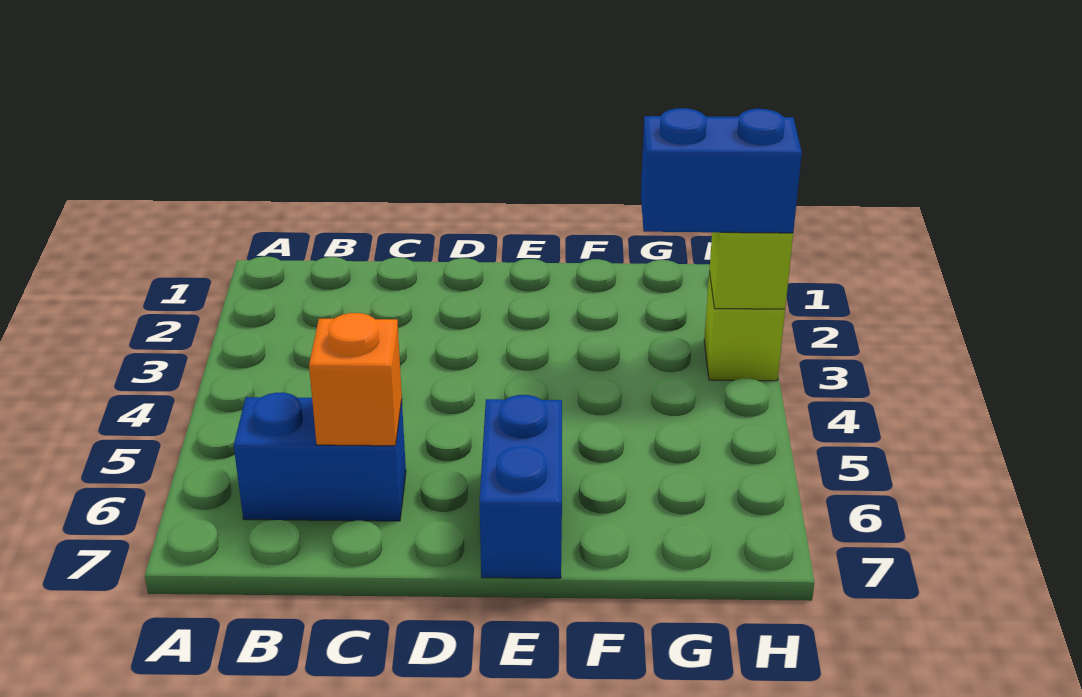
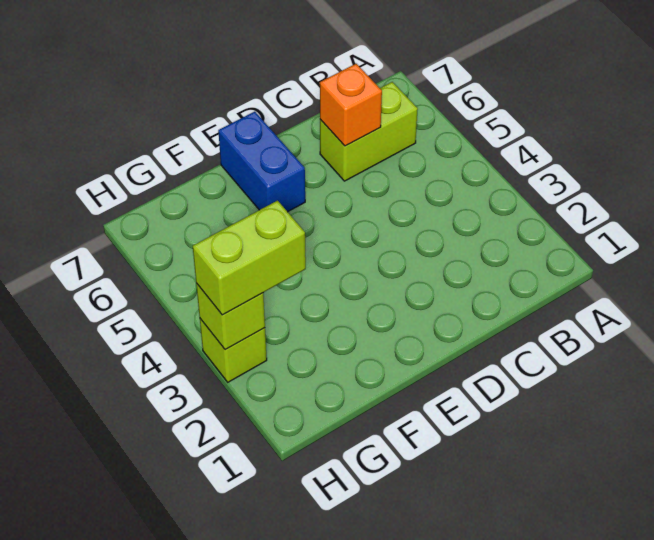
blue brick B6:C6 level 1 -> lime brick B6:C6 level 1
blue brick G3:H3 level 3 -> lime brick G3:H3 level 3

